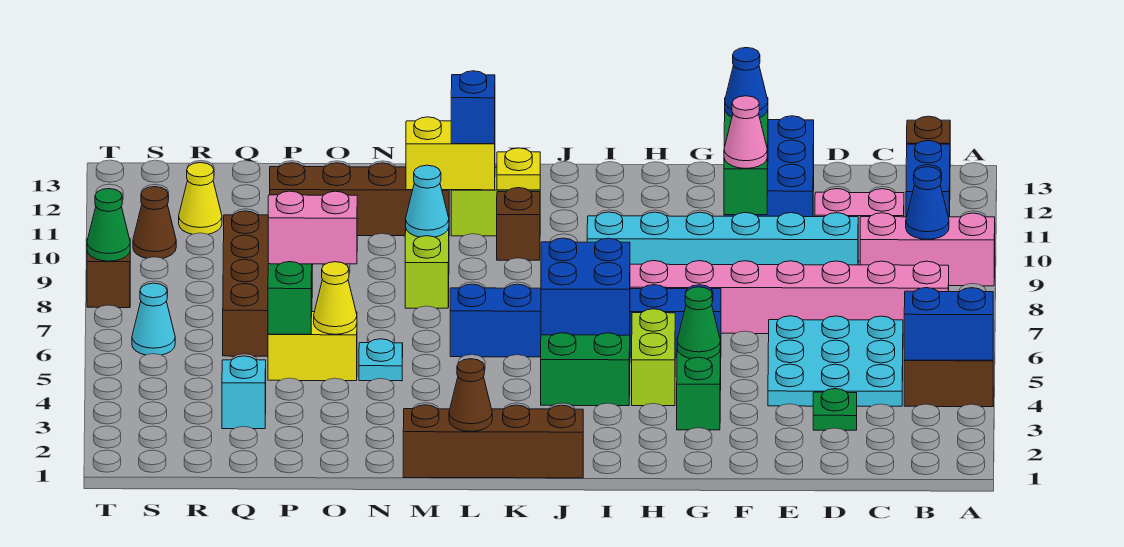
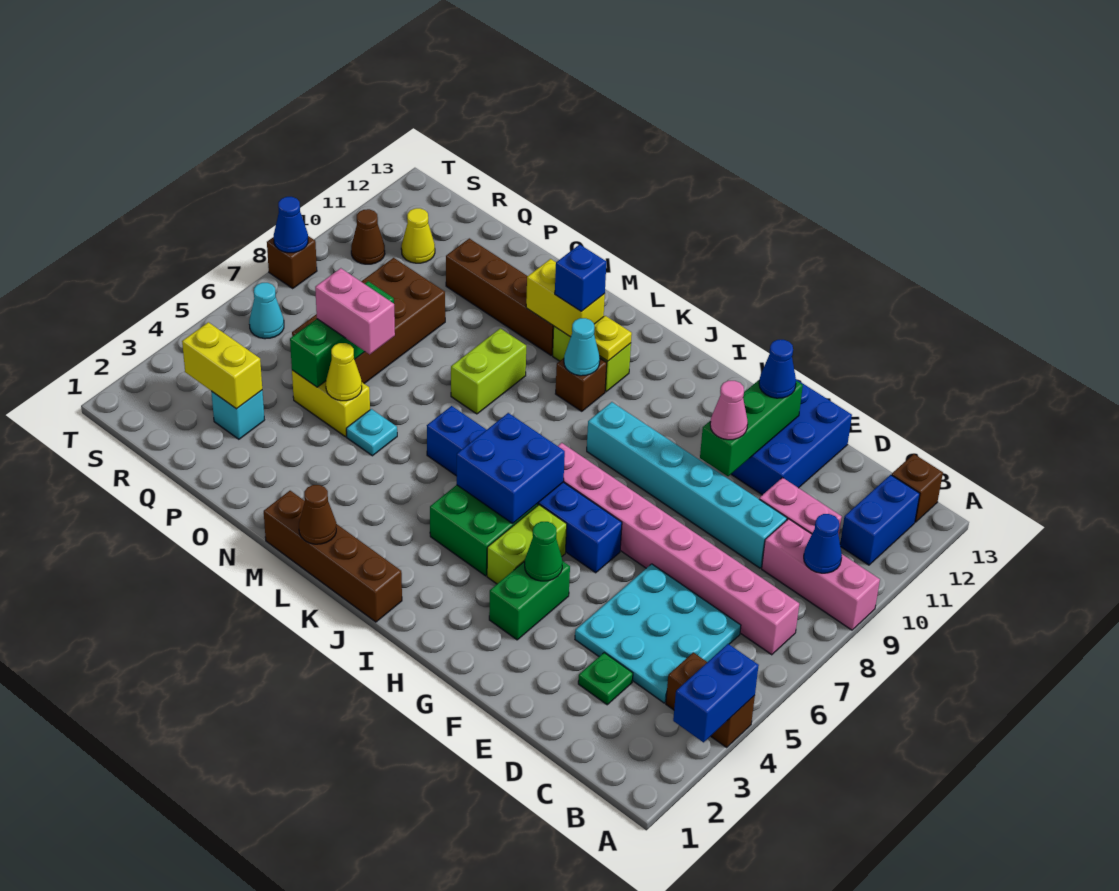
blue brick A4:B4 level 2 -> blue brick A3:A4 level 2
cyan cone M9 level 2 -> cyan cone K10 level 2
none -> yellow brick Q3:R3 level 2
green cone T8 level 2 -> blue cone T8 level 2

